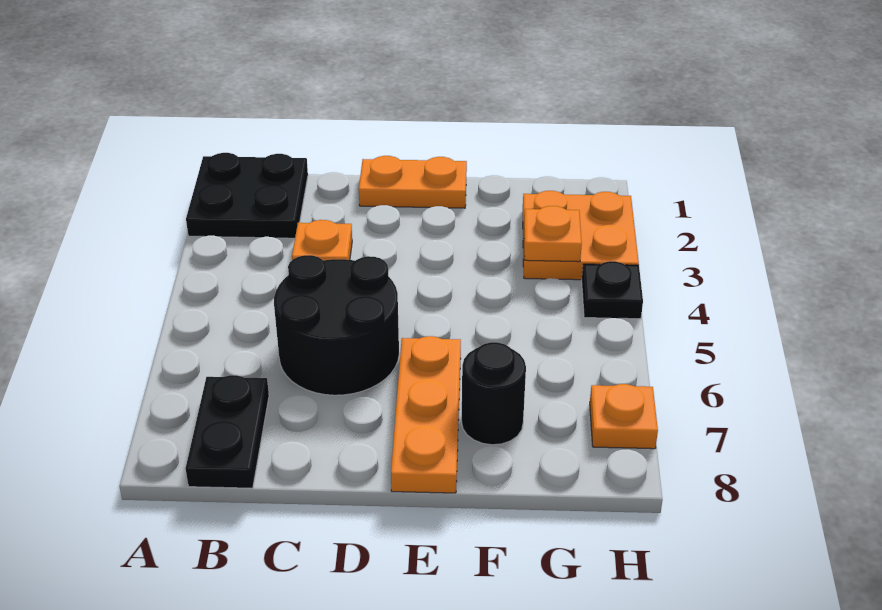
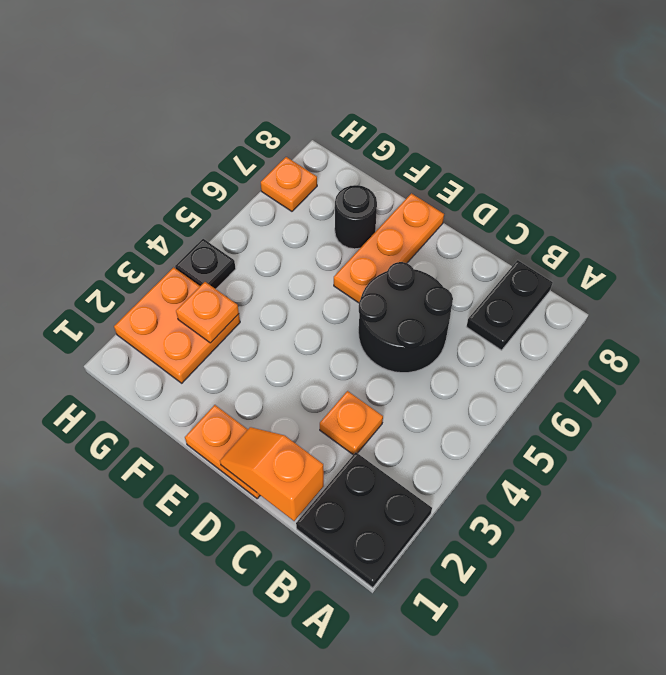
none -> orange slope C1:D1 level 2 top C

